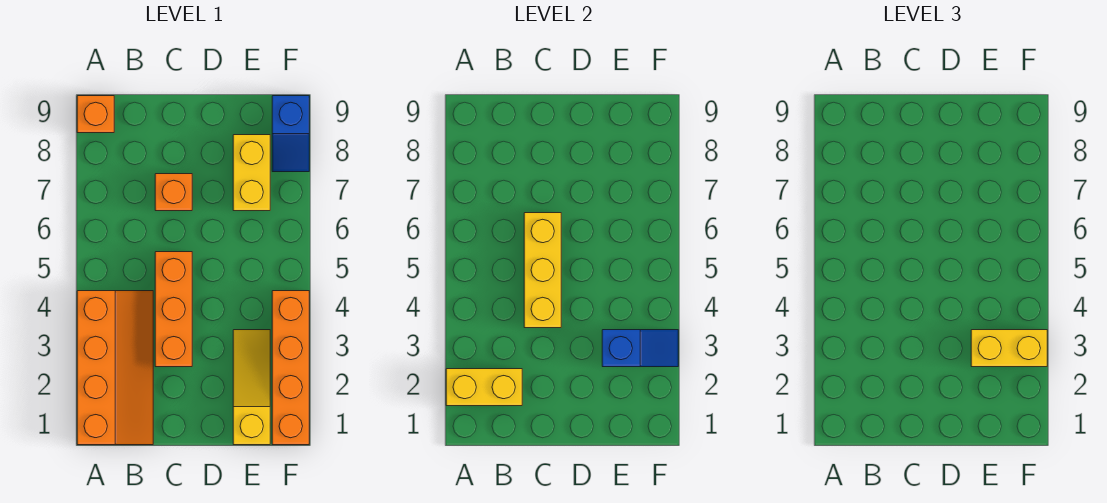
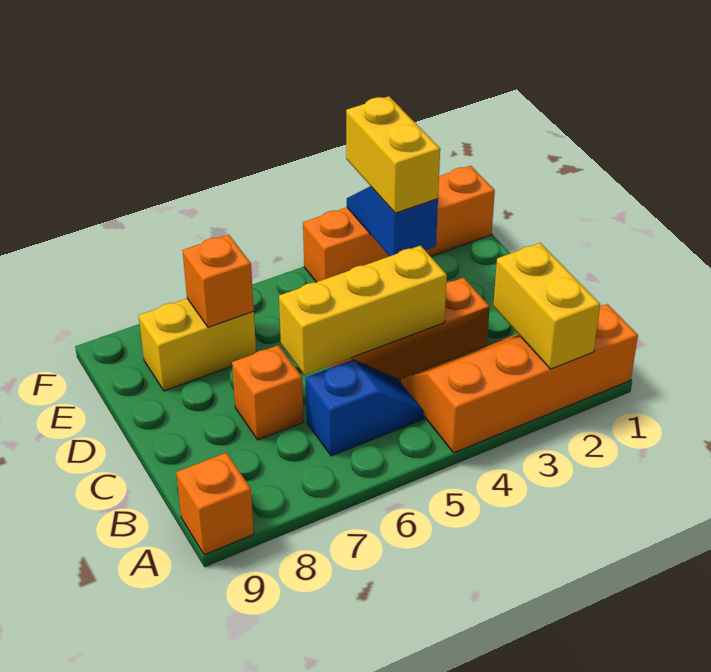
yellow slope E1:E3 level 1 top 1 -> none
none -> orange brick E7 level 2
blue slope F8:F9 level 1 top 9 -> blue slope B5:B6 level 1 top 6

